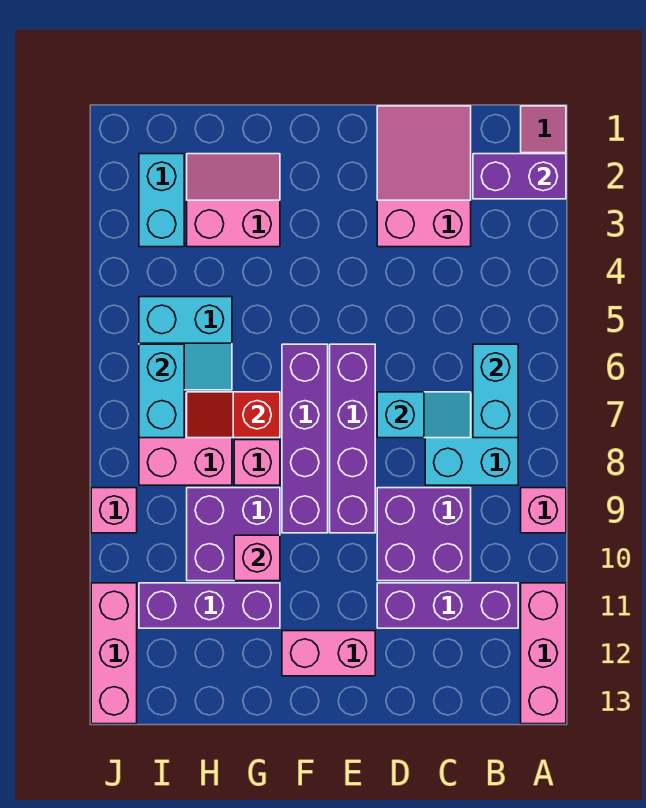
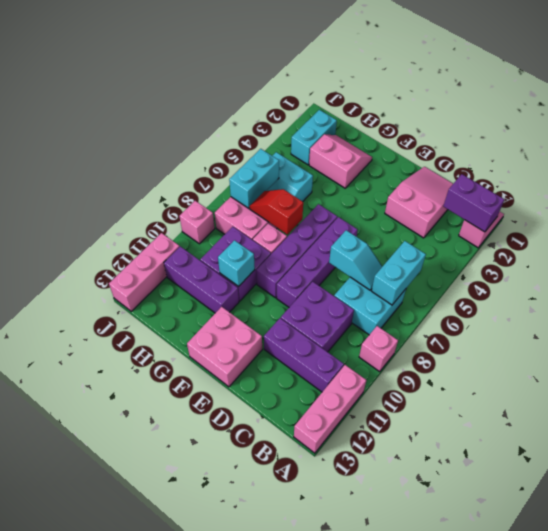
pink brick E12:F12 level 1 -> pink brick E12:F13 level 1
pink brick G10 level 2 -> cyan brick G10 level 2

